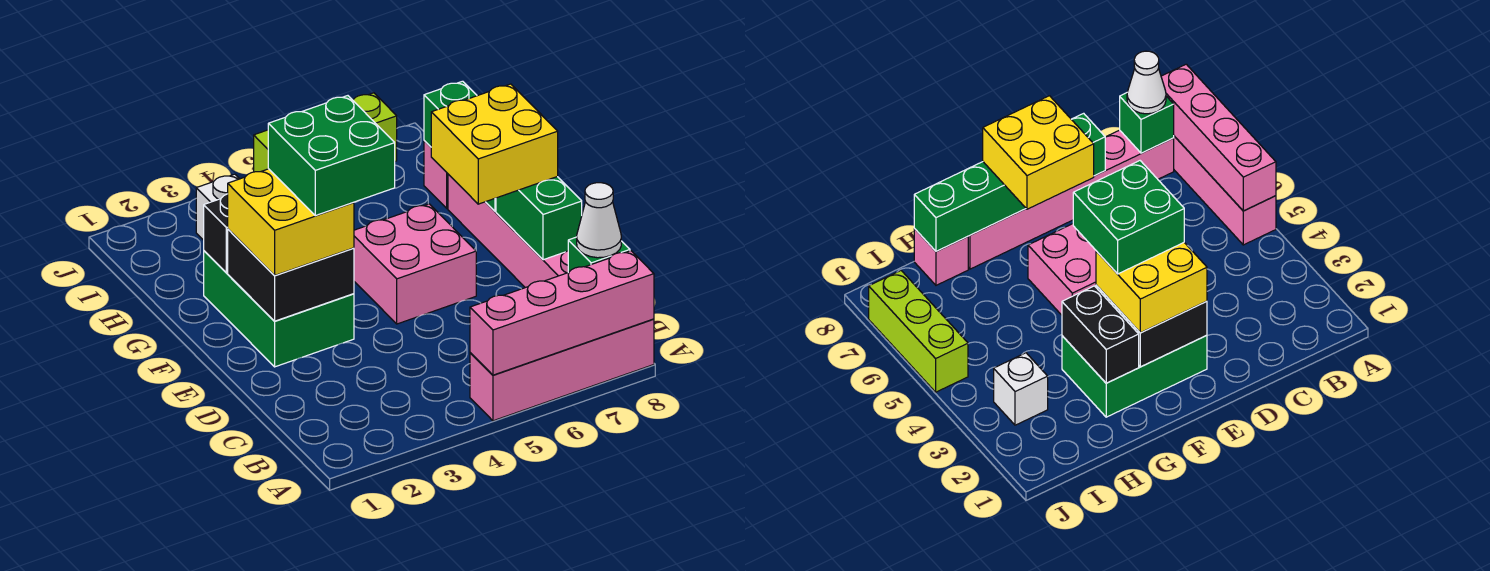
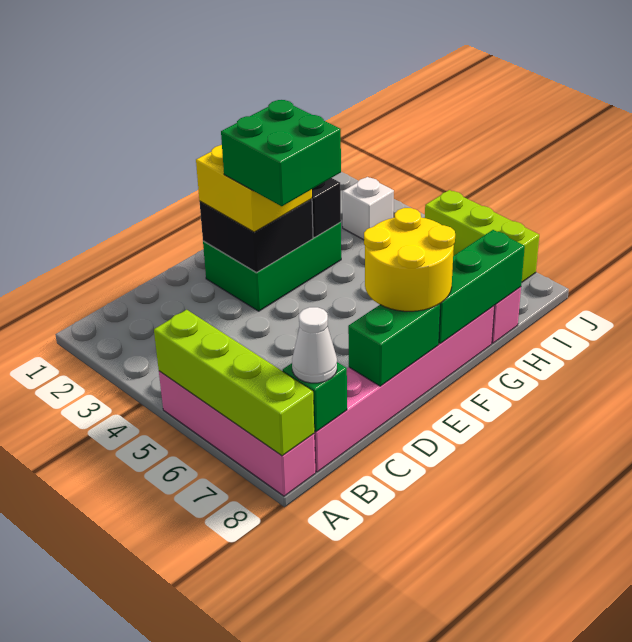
pink brick A5:A8 level 2 -> lime brick A5:A8 level 2
pink brick E5:F6 level 1 -> none
yellow brick E7:F8 level 3 -> yellow round brick E7:F8 level 3

